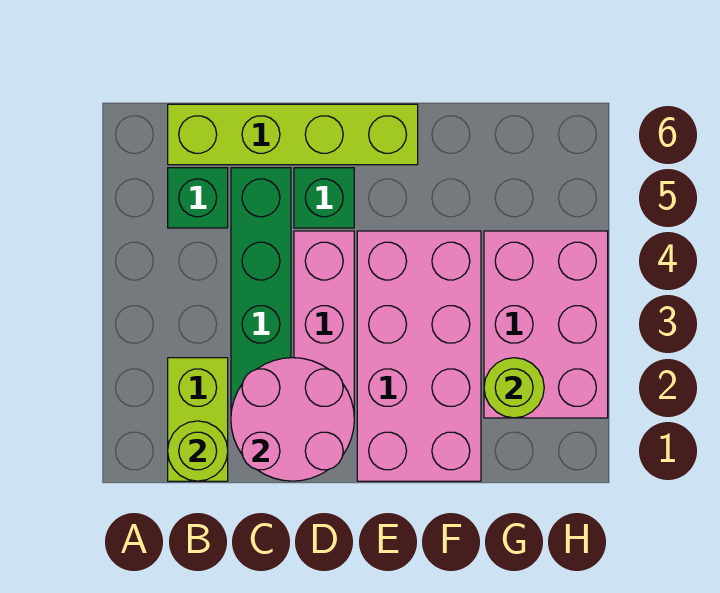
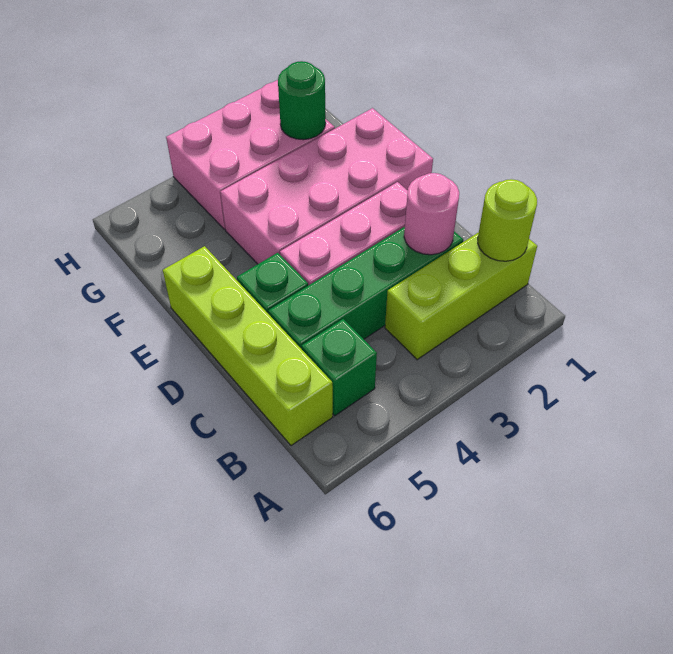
lime brick B1:B2 level 1 -> lime brick B1:B3 level 1
pink round brick C1:D2 level 2 -> pink round brick C2 level 2
lime round brick G2 level 2 -> green round brick G2 level 2

